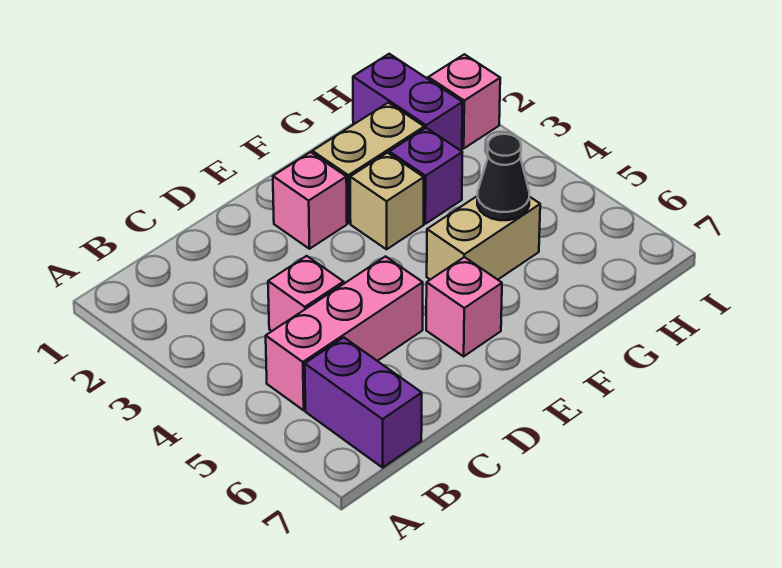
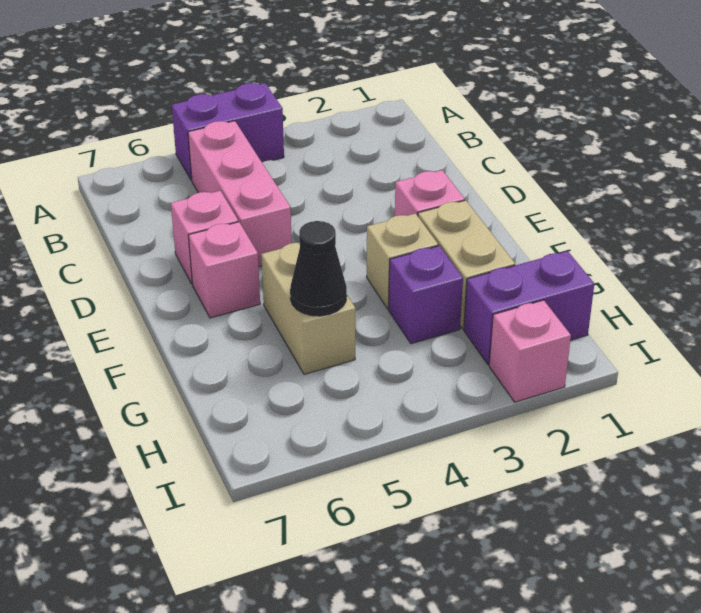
purple brick B6:B7 level 1 -> purple brick A4:A5 level 1
pink brick C4 level 1 -> pink brick D6 level 1

